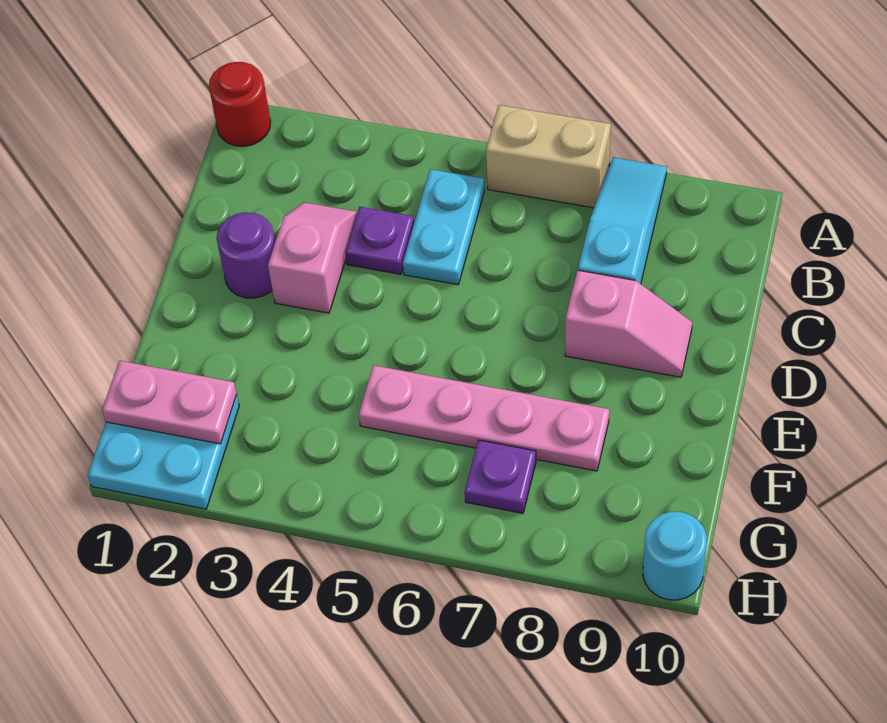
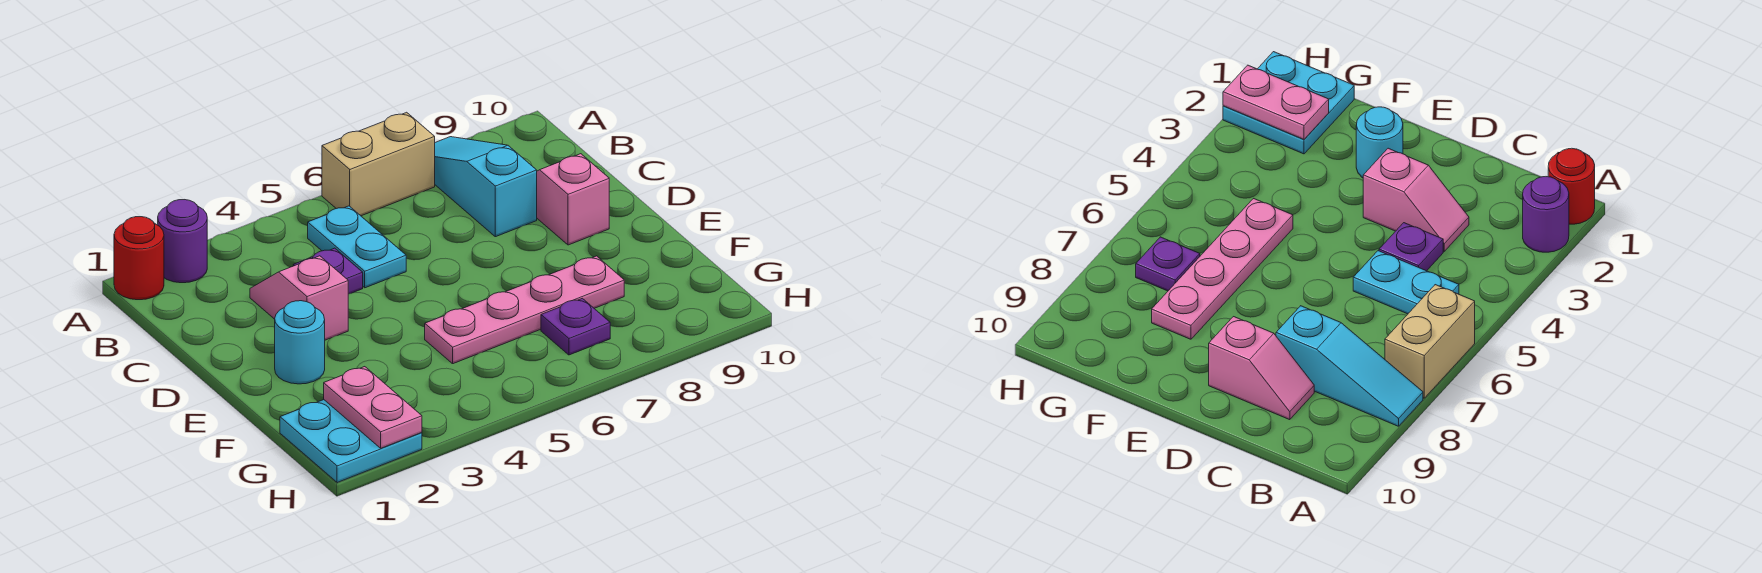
purple round brick D2 level 1 -> purple round brick A2 level 1
pink slope D8:D9 level 1 top 8 -> pink slope C9:D9 level 1 top D
pink plate G1:G2 level 2 -> pink plate G2:H2 level 2
cyan round brick H10 level 1 -> cyan round brick E2 level 1

